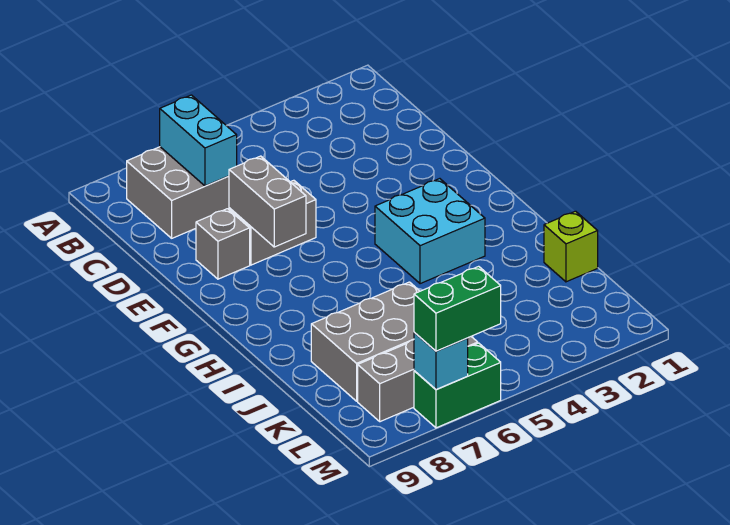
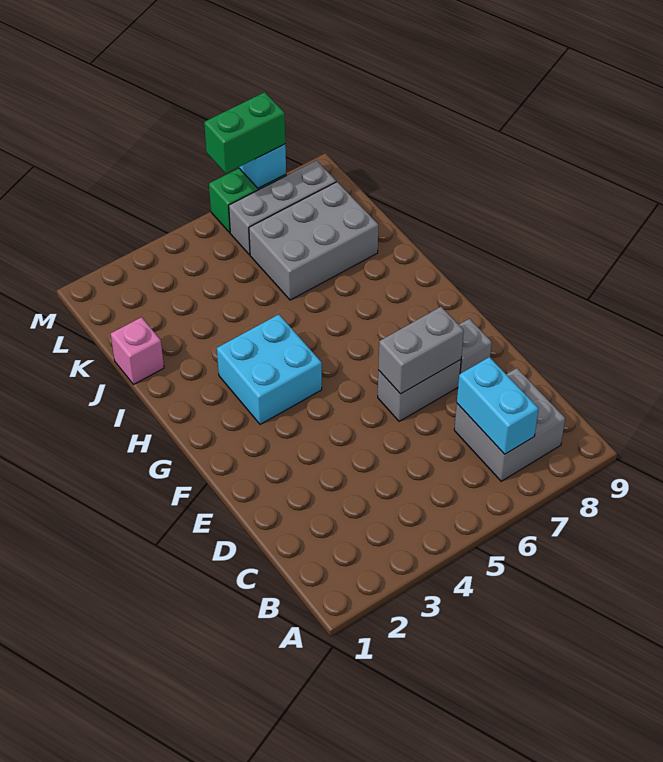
grey brick E7:F7 level 2 -> grey brick E6:E7 level 2
lime brick J1 level 1 -> pink brick J1 level 1

